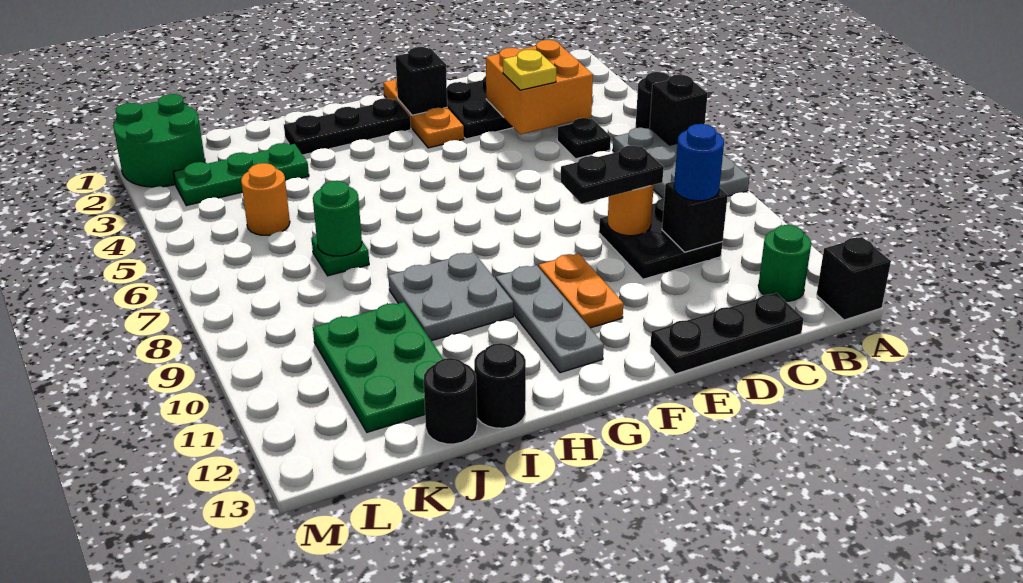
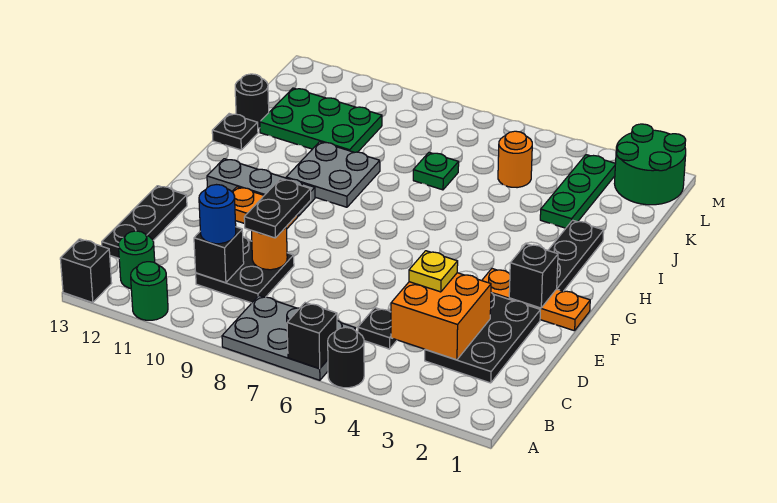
black round brick I13 level 1 -> black plate I13 level 1
green round brick J7 level 2 -> green round brick A11 level 1

